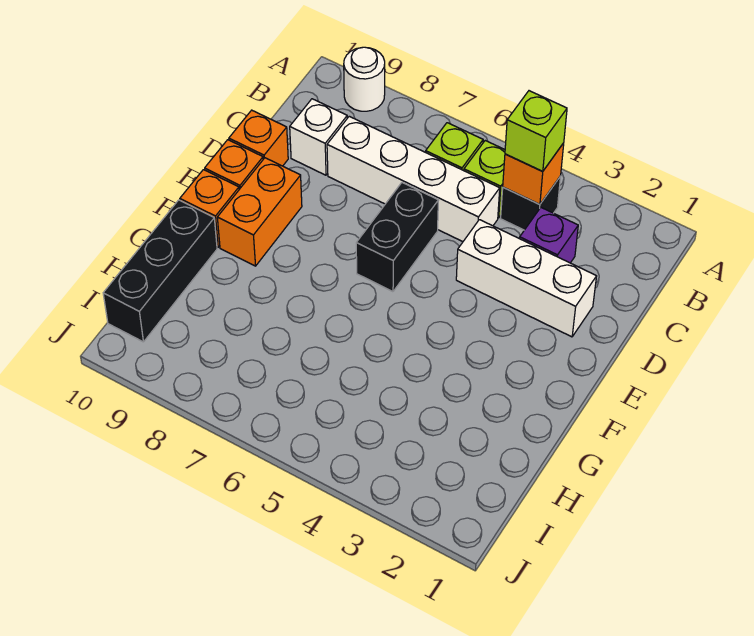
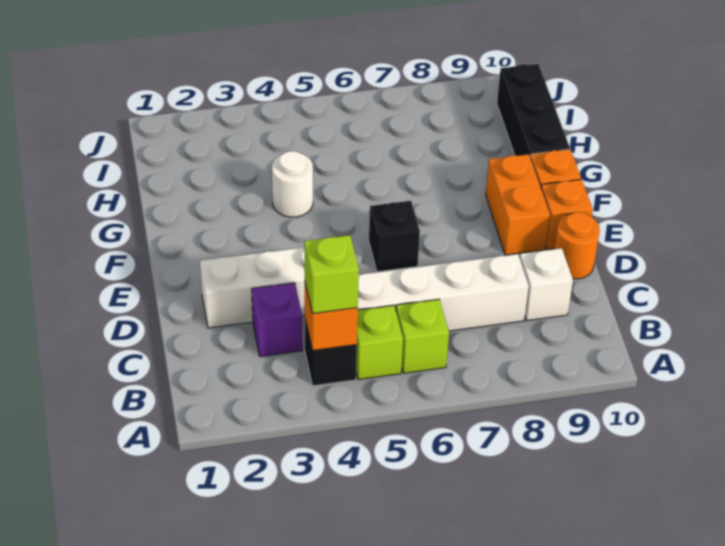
white round brick A9 level 1 -> white round brick G4 level 1
black brick D6:E6 level 1 -> black brick E6 level 1
orange brick D10 level 1 -> orange round brick D10 level 1

